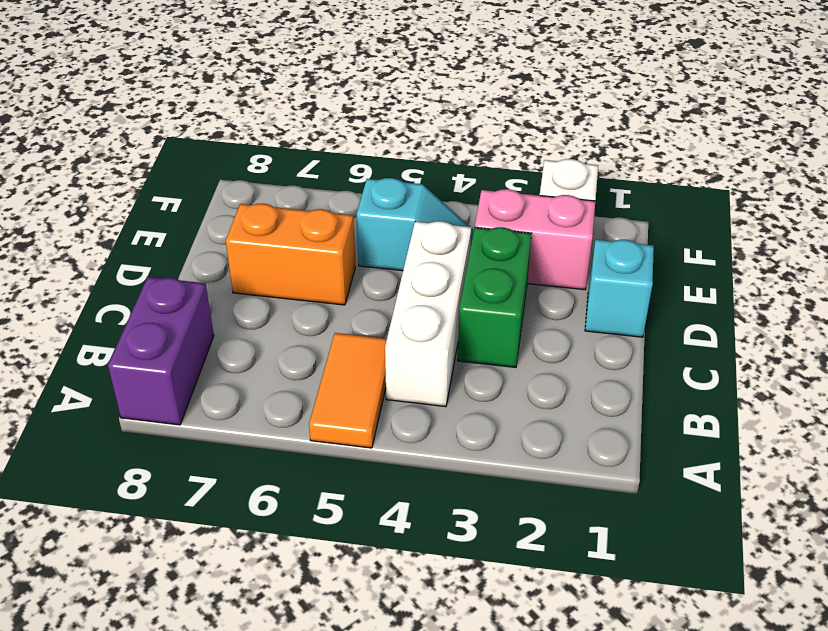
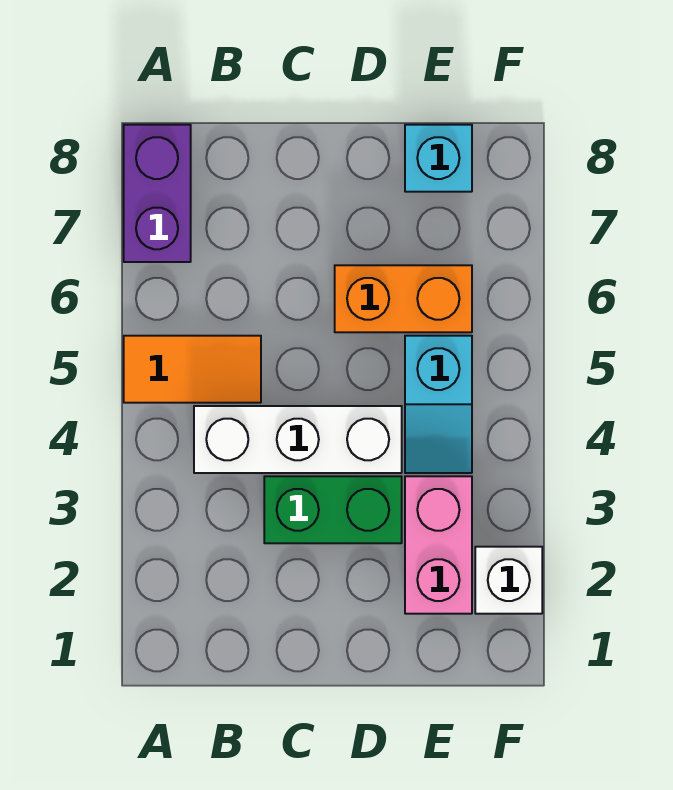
purple brick A8:B8 level 1 -> purple brick A7:A8 level 1
cyan brick D1 level 1 -> cyan brick E8 level 1
orange brick D6:D7 level 1 -> orange brick D6:E6 level 1

